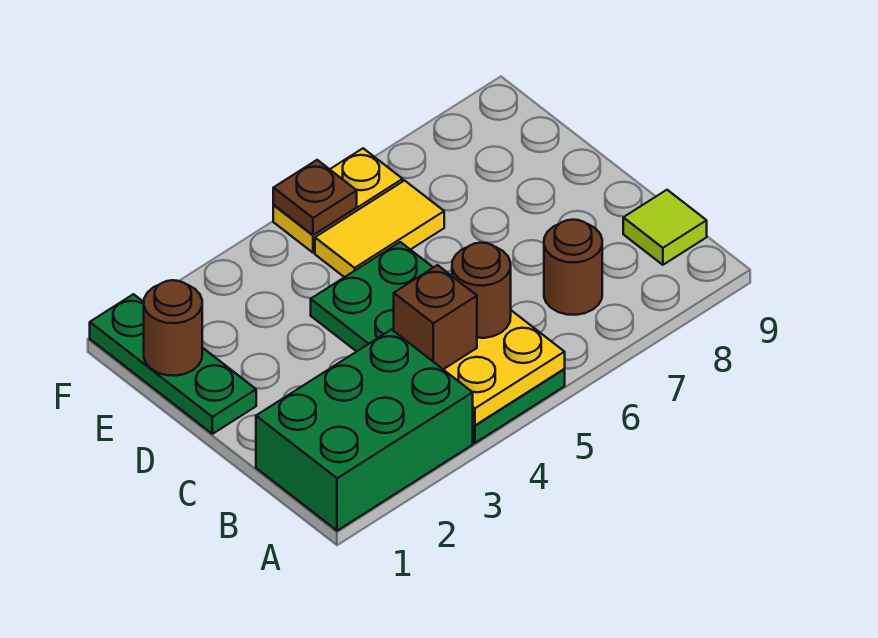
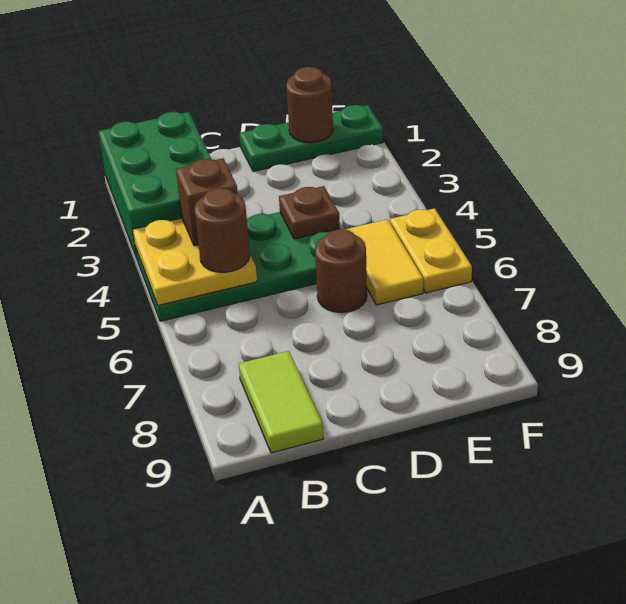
brown round brick B7 level 1 -> brown round brick D6 level 1
lime tile B9 level 1 -> lime tile B8:B9 level 1
brown plate F5 level 2 -> brown plate D4 level 2

